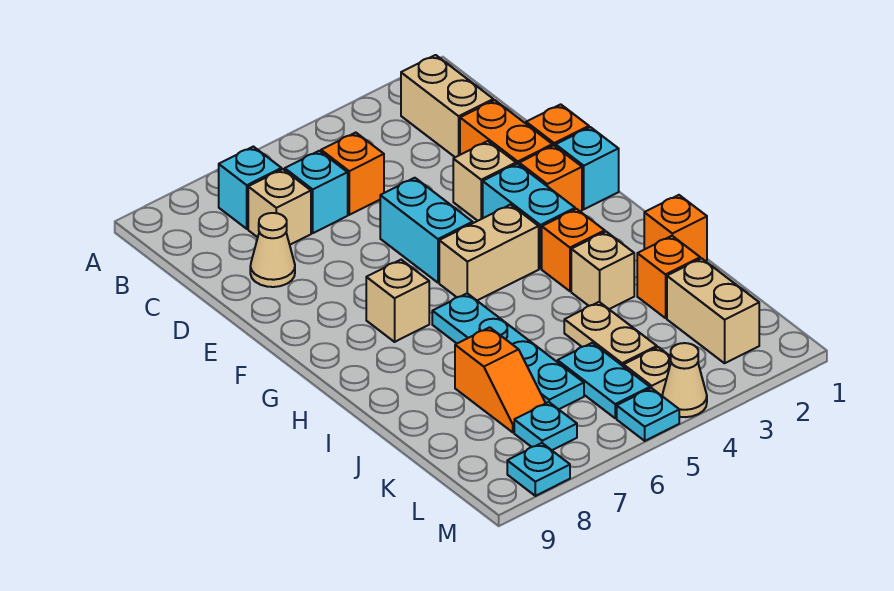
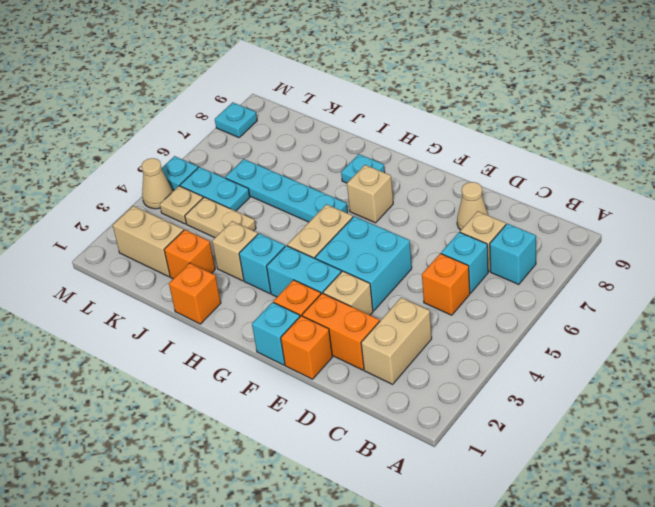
tan brick B2:C2 level 1 -> tan brick C2:C3 level 1
cyan brick E5:F5 level 1 -> cyan brick E4:F5 level 1
orange brick H3 level 1 -> cyan brick H3 level 1
orange slope J7:K7 level 1 top J -> none
cyan plate L7 level 1 -> cyan plate H8 level 1

